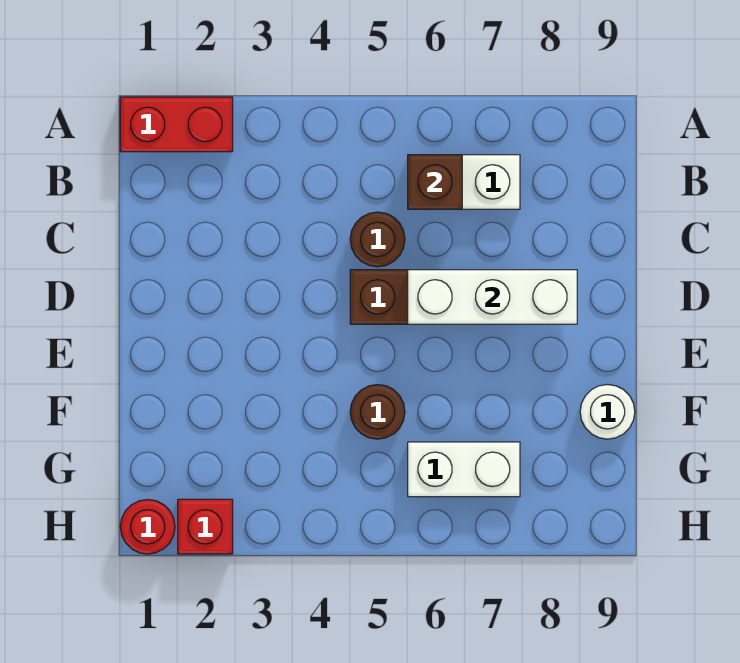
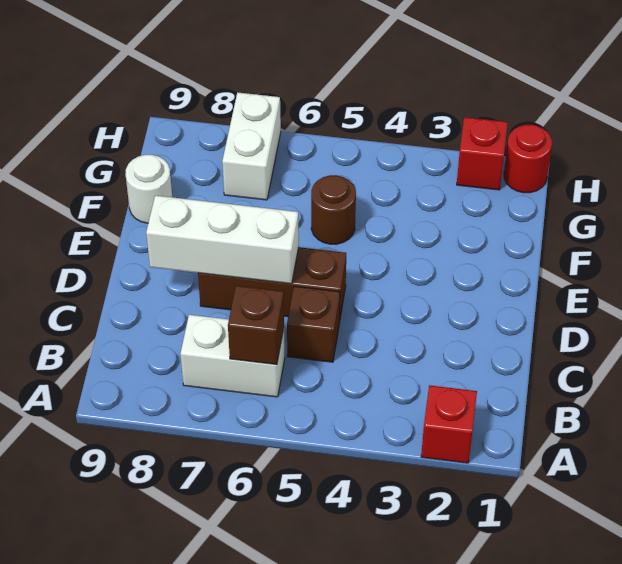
red brick A1:A2 level 1 -> red brick A2 level 1
brown round brick C5 level 1 -> brown brick C5 level 1
white brick G6:G7 level 1 -> white brick G7:H7 level 1

